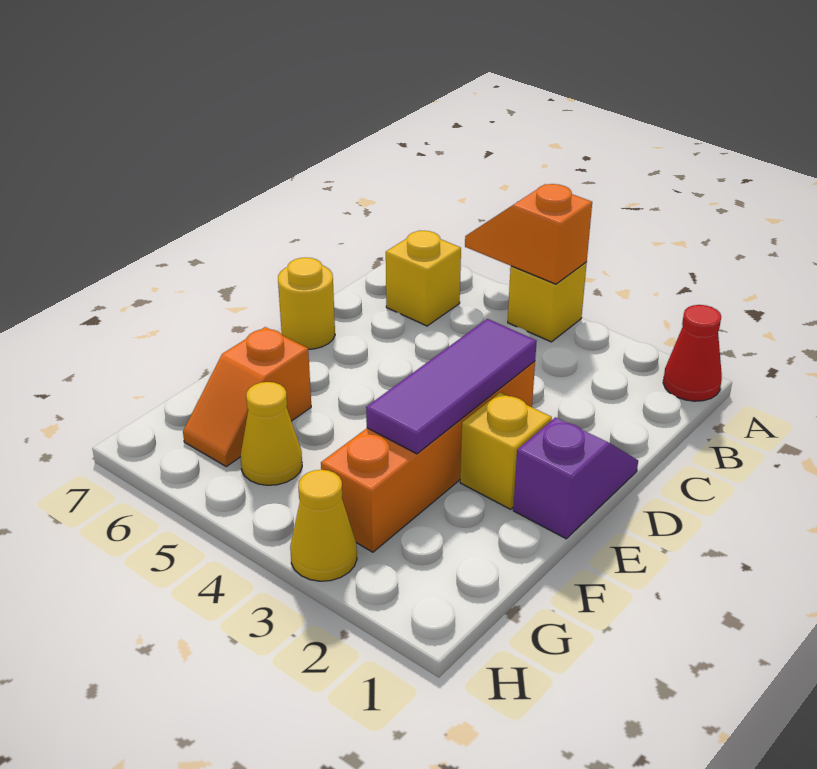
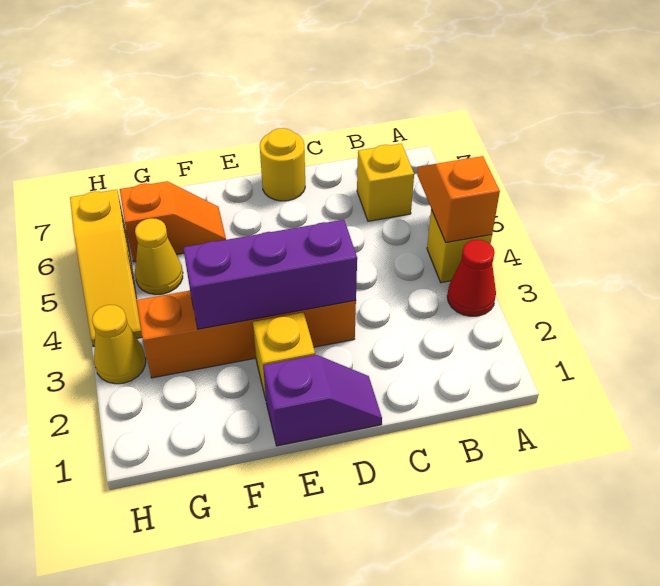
red cone A1 level 1 -> red cone A3 level 1
purple tile D3:F3 level 2 -> purple brick D3:F3 level 2
orange slope F6:G6 level 1 top F -> orange slope F6:G6 level 1 top G
none -> yellow slope H4:H6 level 1 top 6

